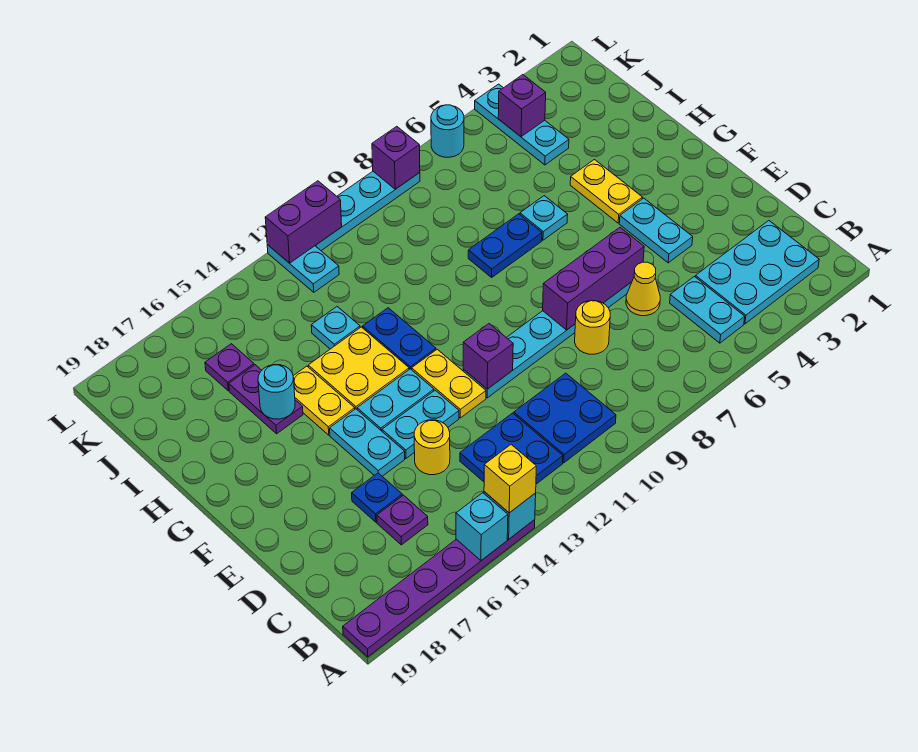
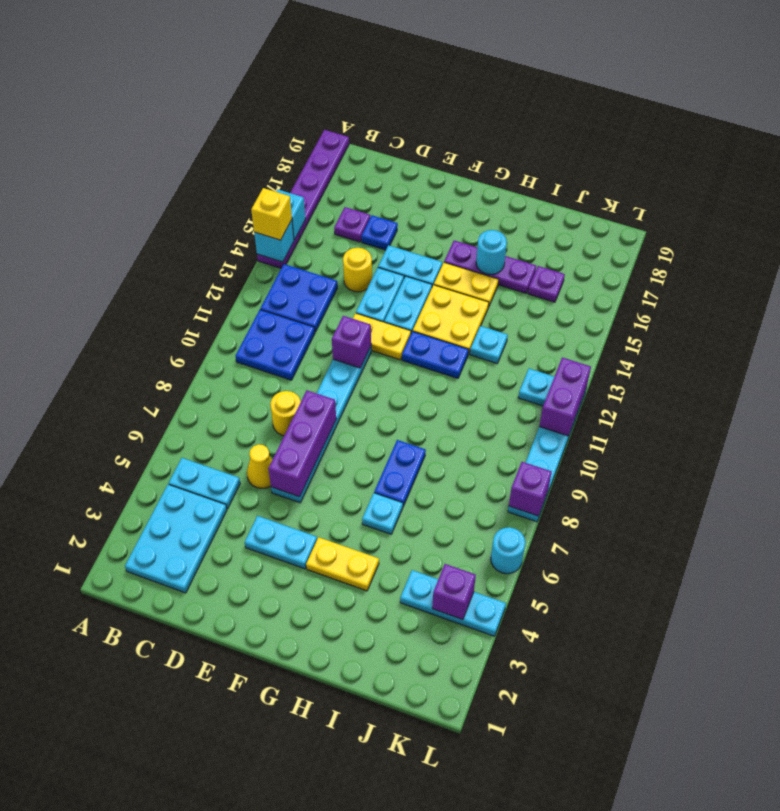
purple plate H16:I16 level 1 -> purple plate G16:I16 level 1

